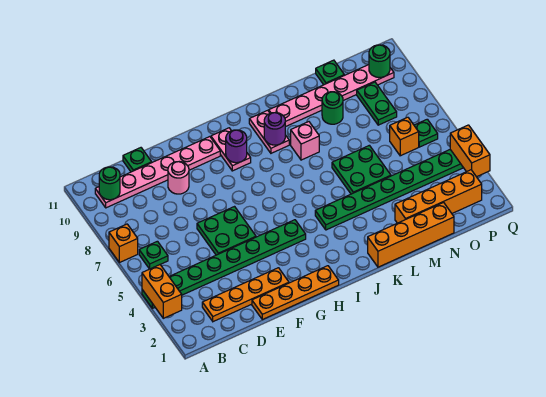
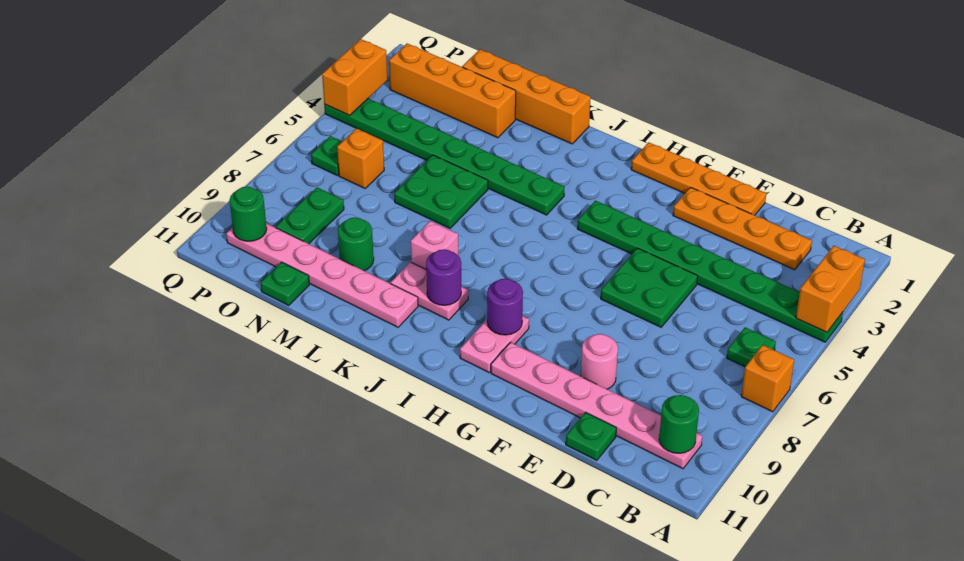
pink plate J9:J10 level 1 -> pink plate J9:K9 level 1

